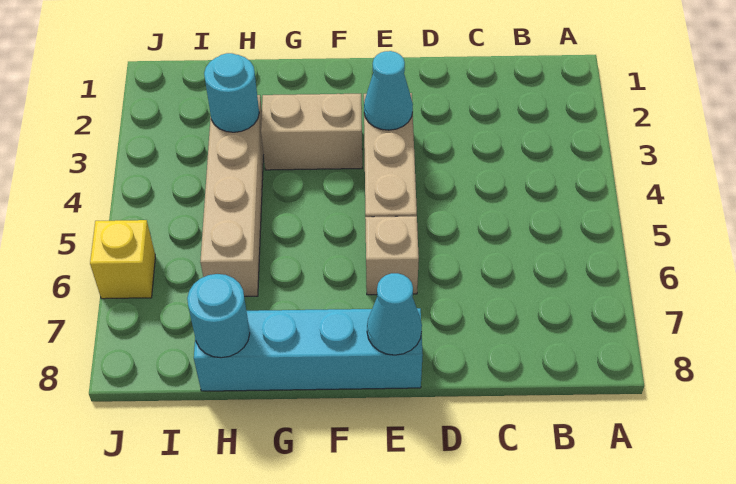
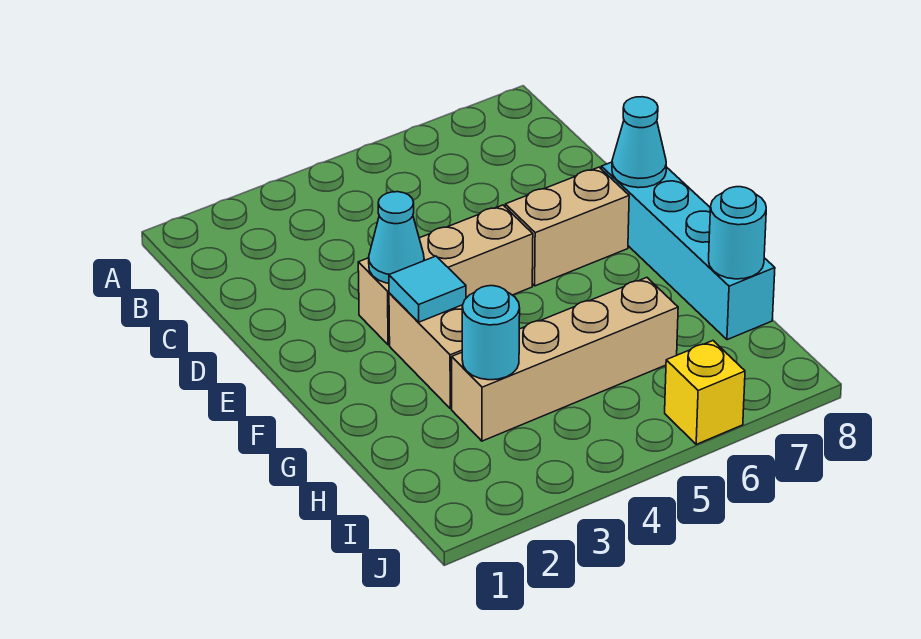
tan brick E6 level 1 -> tan brick E6:E7 level 1
none -> cyan tile F3 level 2

